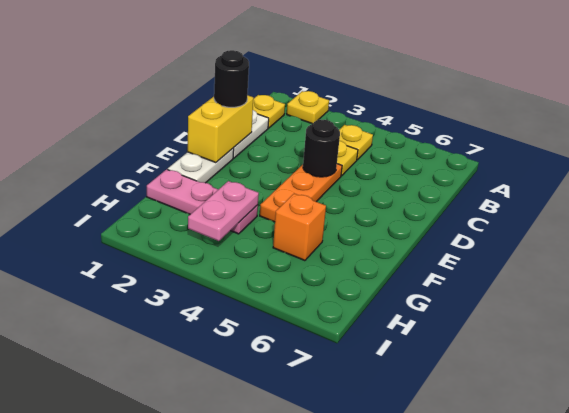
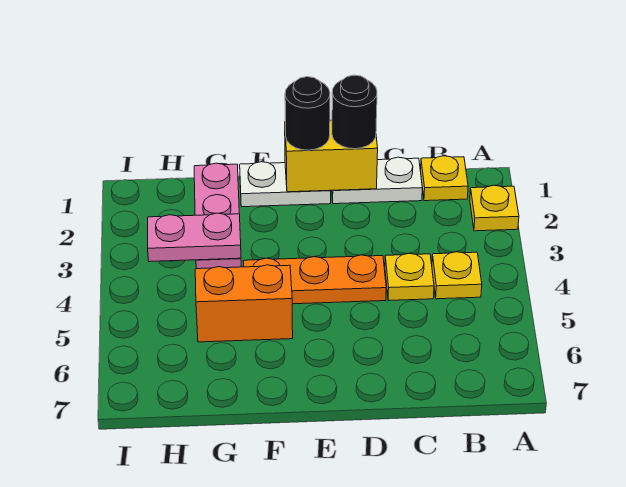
black round brick D4 level 2 -> black round brick E1 level 3
orange brick G5 level 1 -> orange brick F5:G5 level 1

